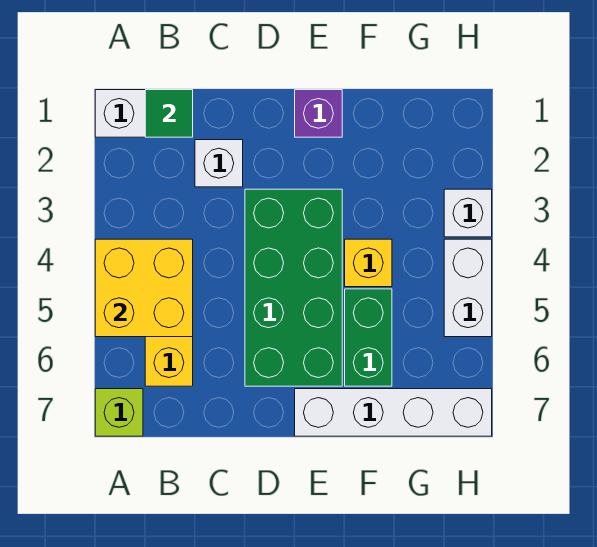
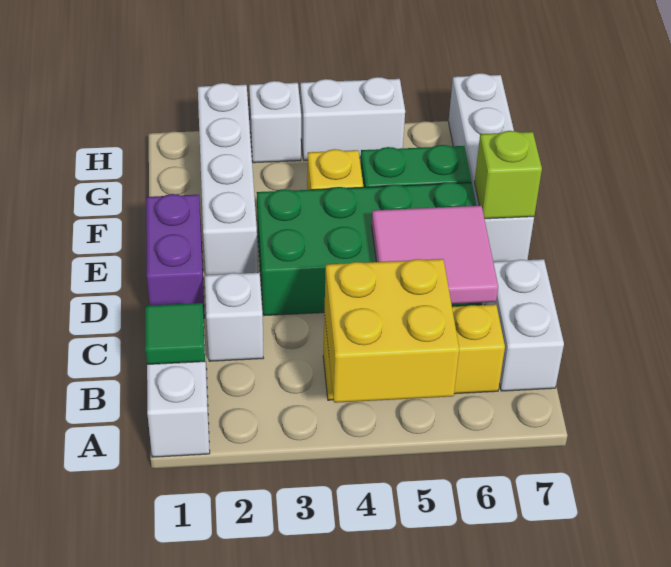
lime brick A7 level 1 -> lime brick E7 level 2
none -> white brick B7:C7 level 1
none -> pink tile C5:D6 level 2
purple brick E1 level 1 -> purple brick D1:E1 level 1
none -> white brick E2:H2 level 1

